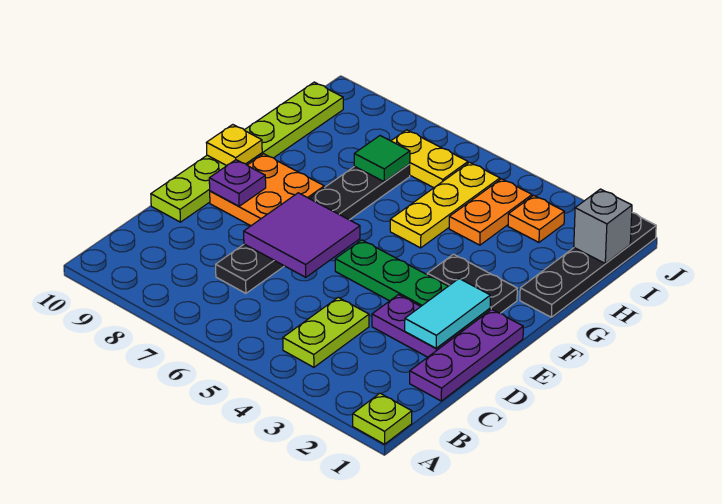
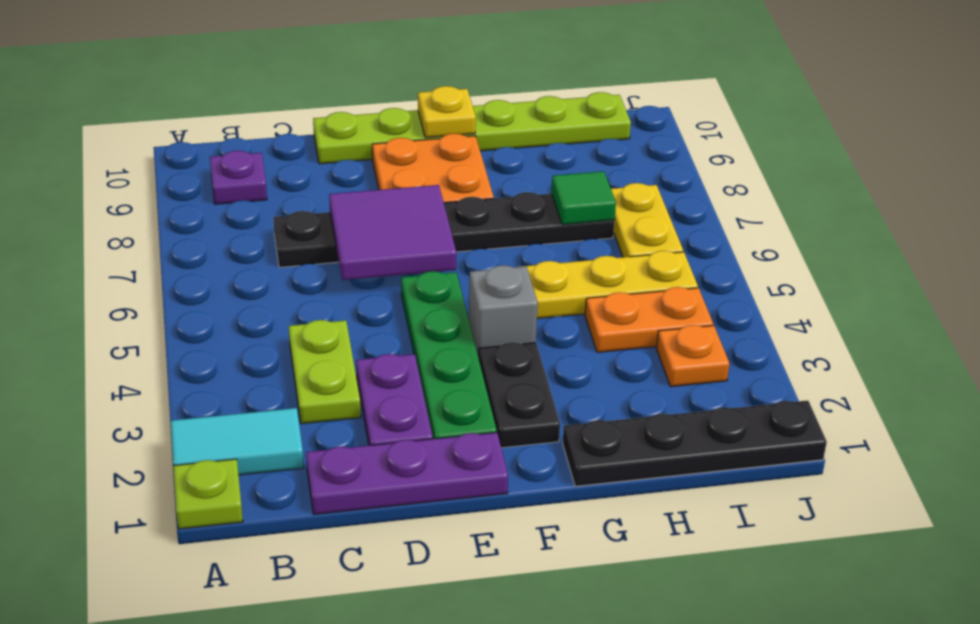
lime plate B4:C4 level 1 -> lime plate C3:C4 level 1
cyan tile D2:E2 level 2 -> cyan tile A2:B2 level 1
purple plate E9 level 2 -> purple plate B9 level 1
grey brick I1 level 2 -> grey brick F4 level 1

